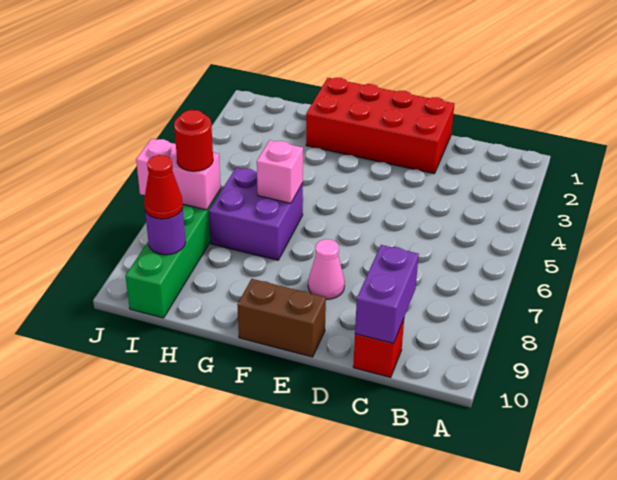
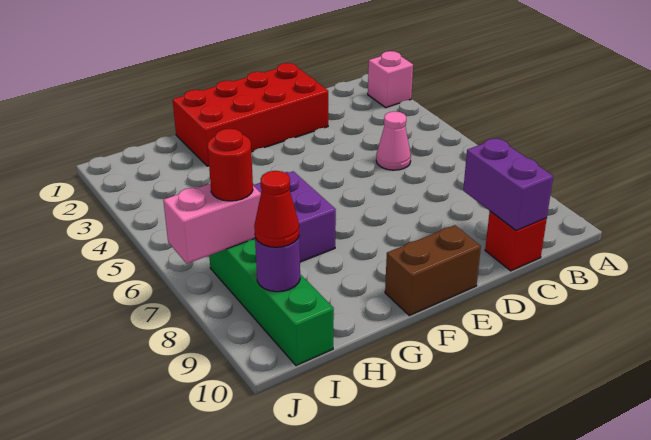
pink cone E8 level 1 -> pink cone C5 level 1
pink brick G6 level 2 -> pink brick A2 level 1

